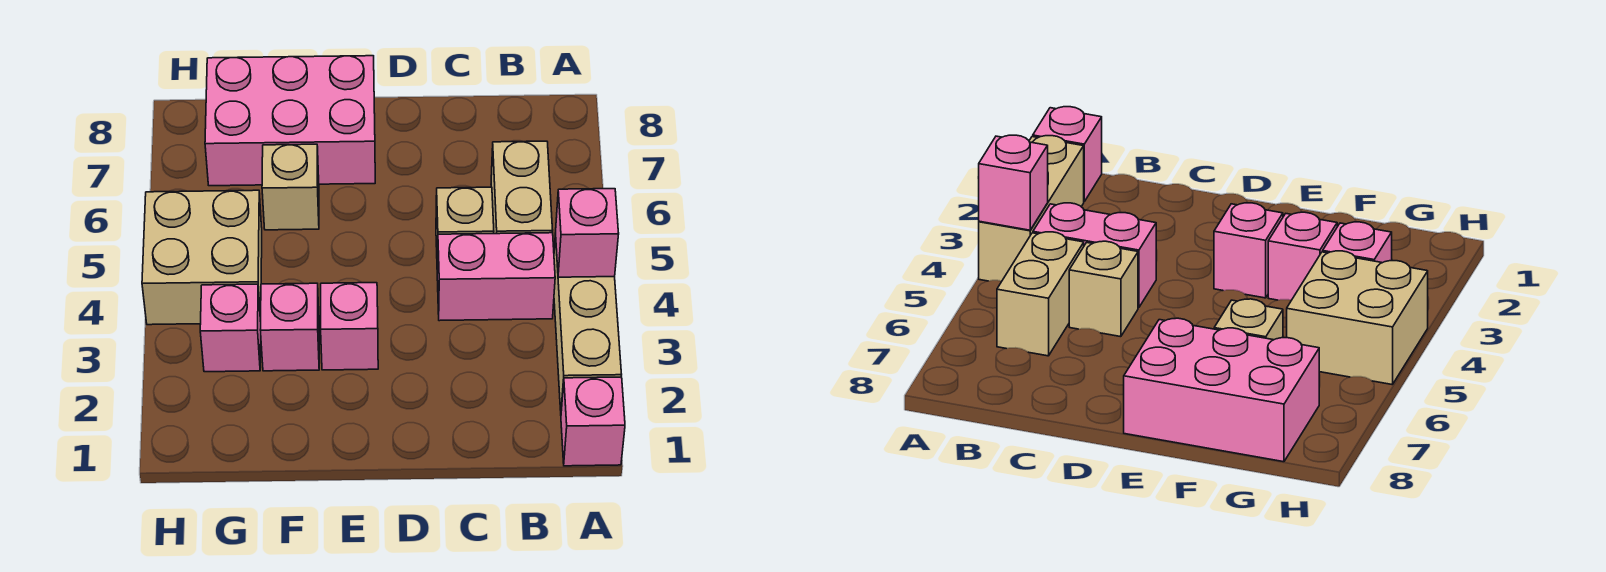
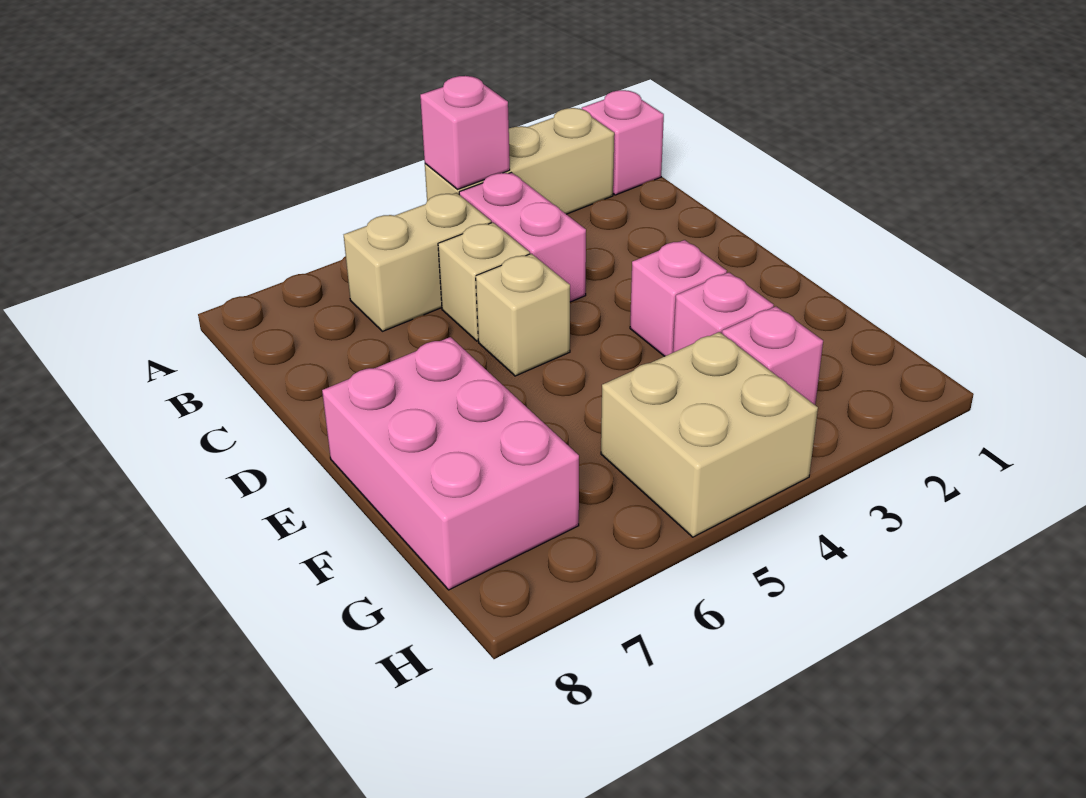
tan brick F6 level 1 -> tan brick D5 level 1

